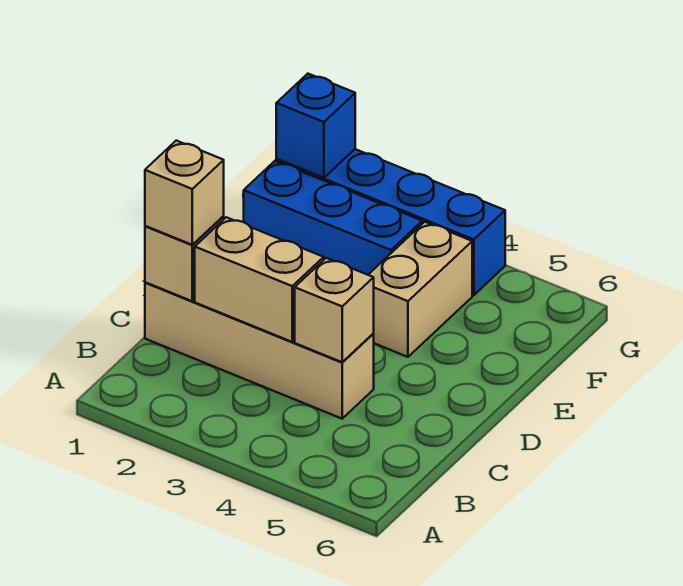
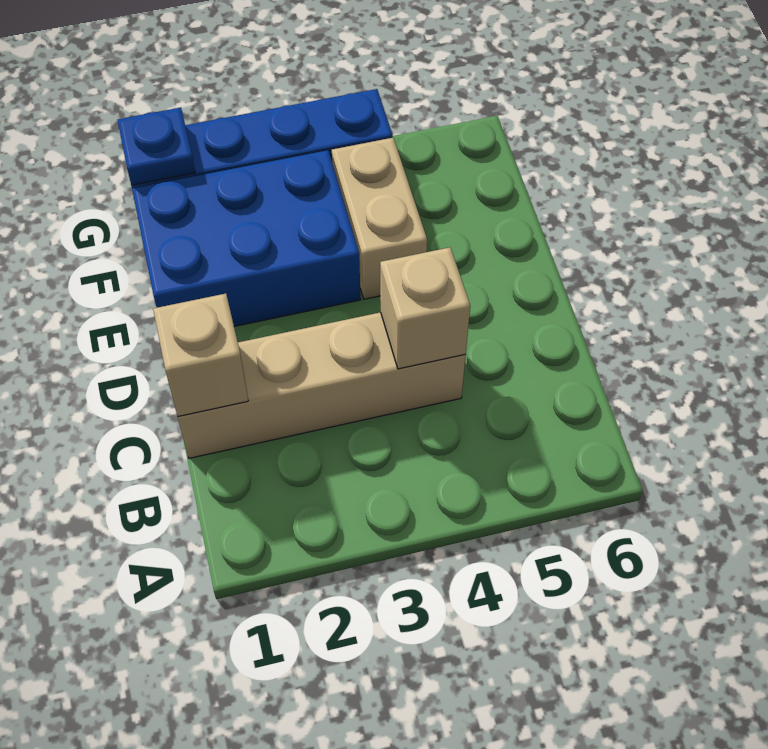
tan brick C1 level 3 -> none
tan brick C2:C3 level 2 -> none
blue brick F1:F3 level 1 -> blue brick E1:F3 level 1
blue brick G1 level 2 -> blue plate G1 level 2

